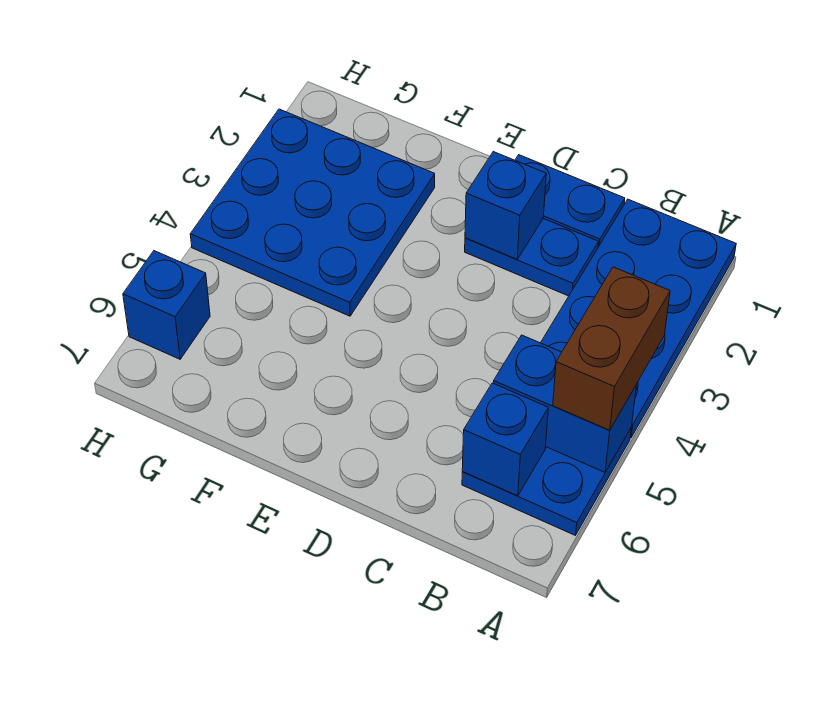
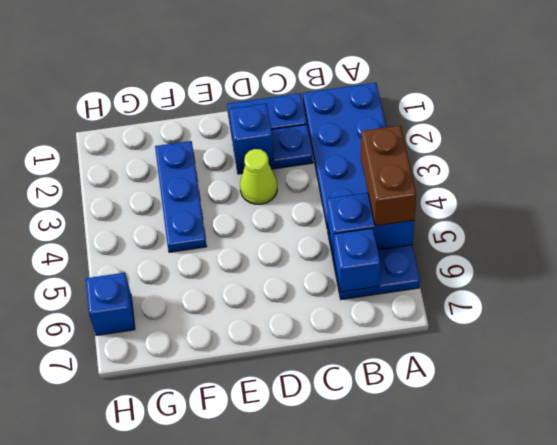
none -> lime cone D3 level 1
blue plate F2:H4 level 1 -> blue plate F2:F4 level 1

